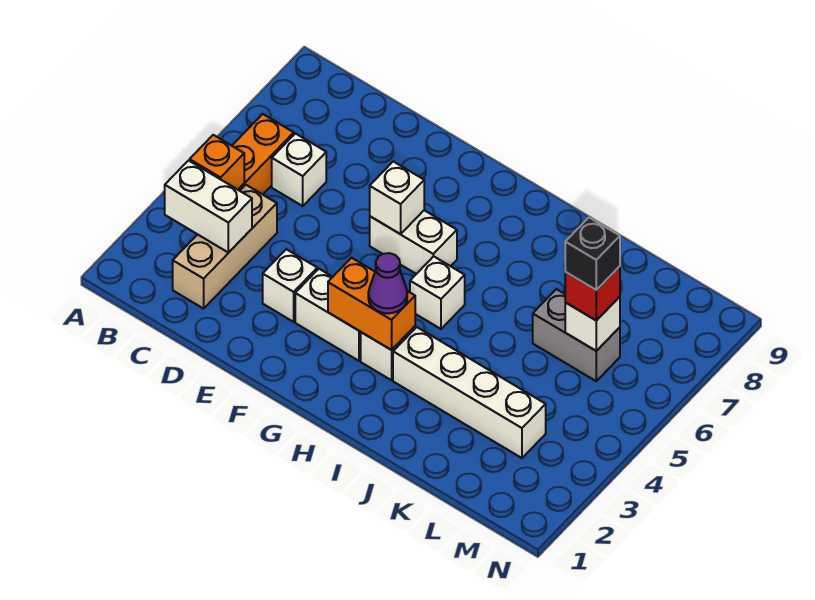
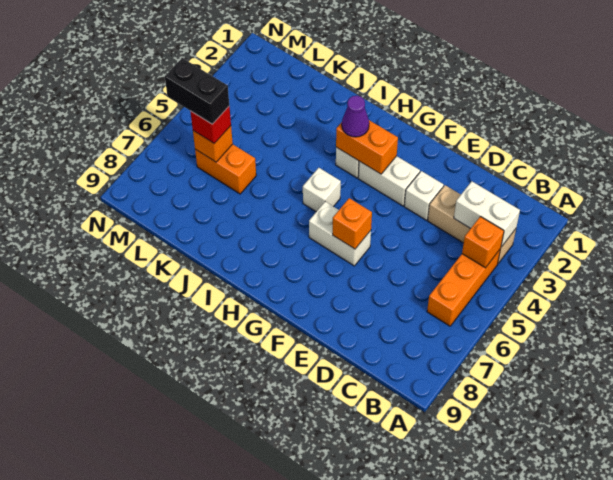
tan brick C2:C4 level 1 -> tan brick B3:D3 level 1
white brick C6 level 1 -> none
white brick F6 level 2 -> orange brick F6 level 2
white brick I3:L3 level 1 -> none
grey brick K6:L6 level 1 -> orange brick K6:L6 level 1
white brick L6 level 2 -> orange brick L6 level 2
black brick L6 level 4 -> black brick L6:M6 level 4

